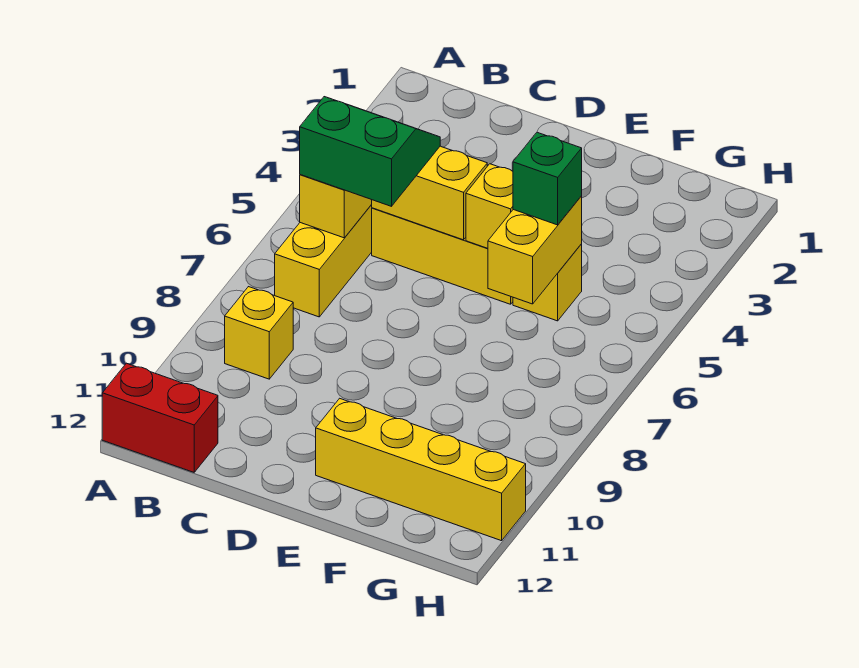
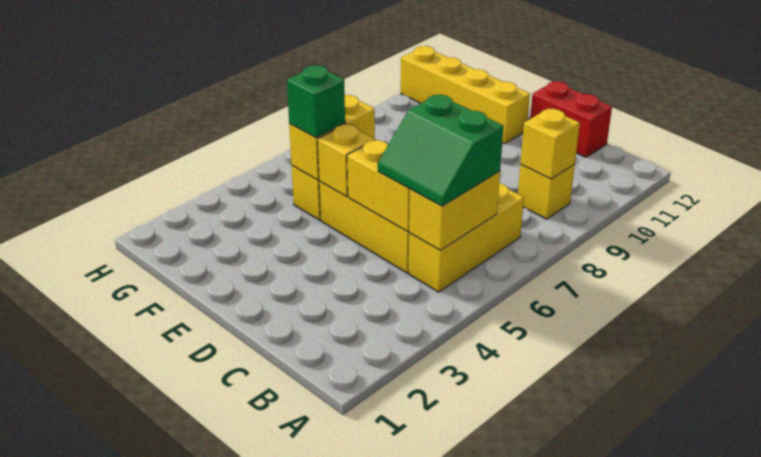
red brick A12:B12 level 1 -> red brick C12:D12 level 1
none -> yellow brick B9 level 2

